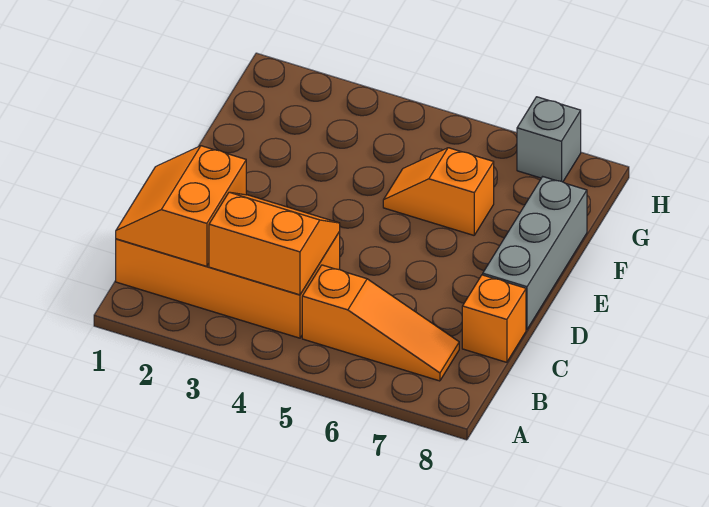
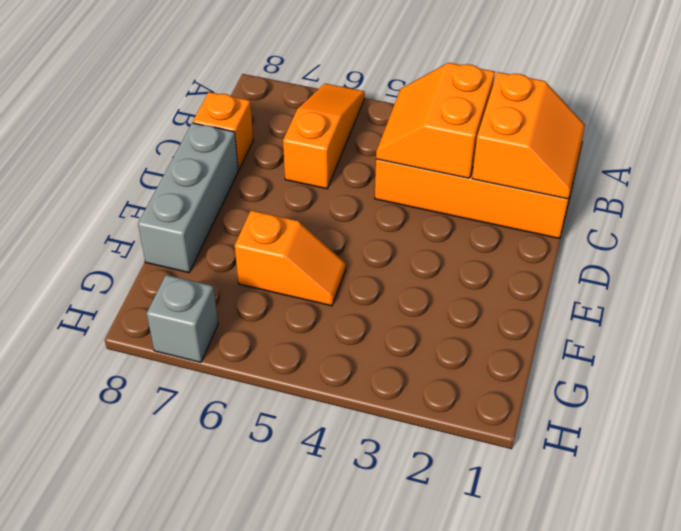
orange slope B3:C4 level 2 top B -> orange slope B3:C4 level 2 top 3
orange slope B5:B7 level 1 top 5 -> orange slope A6:C6 level 1 top C

